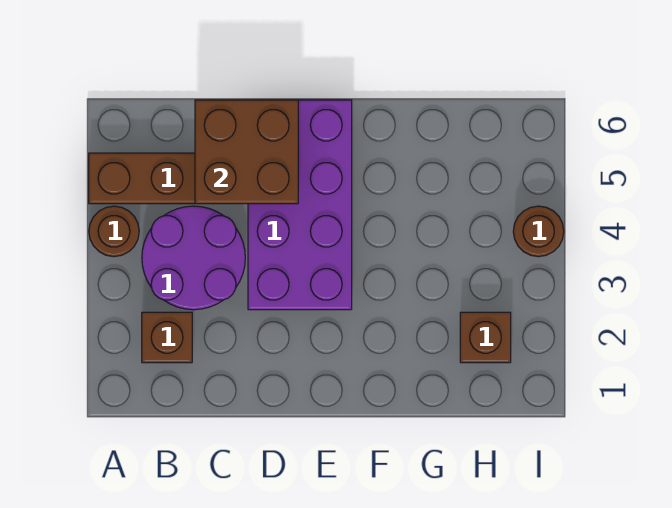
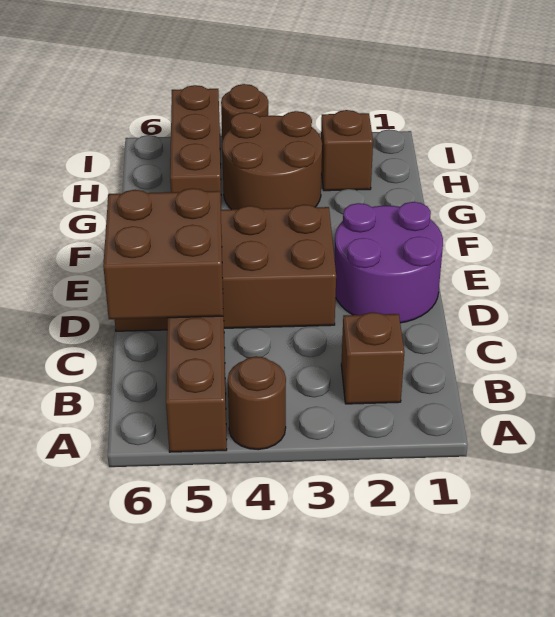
purple round brick B3:C4 level 1 -> purple round brick D1:E2 level 1
purple brick D3:E6 level 1 -> brown brick D3:E6 level 1
none -> brown round brick G3:H4 level 1
none -> brown brick G5:I5 level 1

